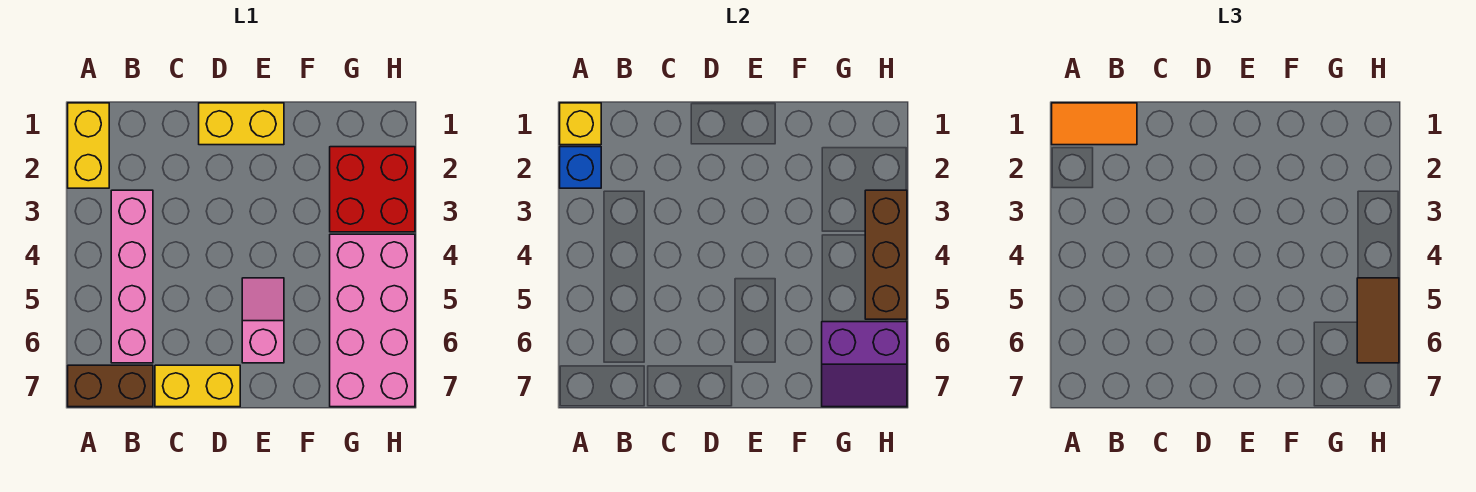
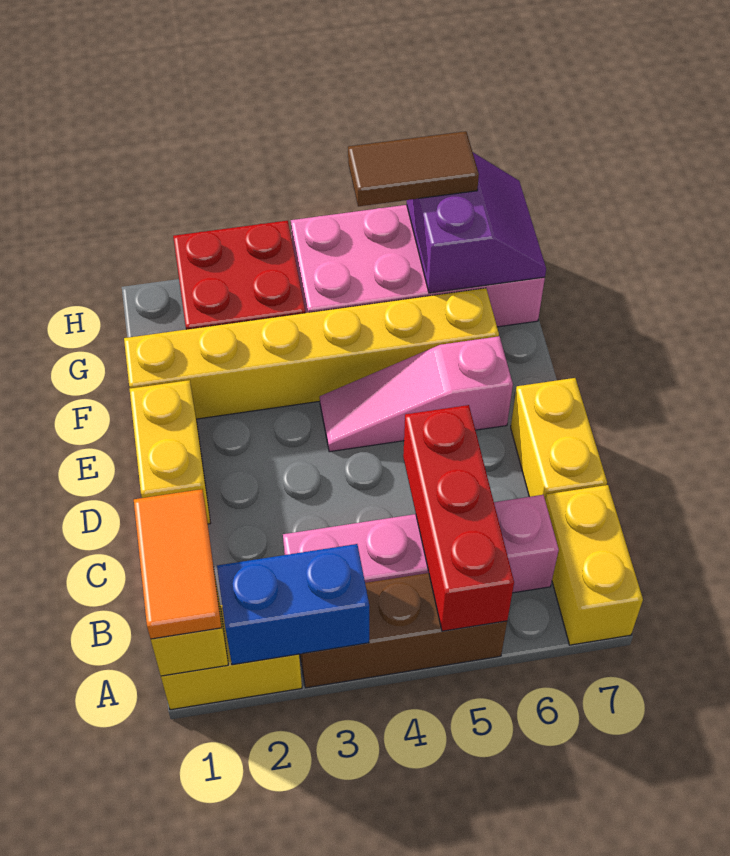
blue brick A2 level 2 -> blue brick A2:A3 level 2
none -> red brick A5:C5 level 2
brown brick A7:B7 level 1 -> yellow brick A7:B7 level 1
pink slope E5:E6 level 1 top 6 -> pink slope E4:E6 level 1 top 6
none -> yellow brick F1:F6 level 1
brown brick H3:H5 level 2 -> brown brick A3:A5 level 1

